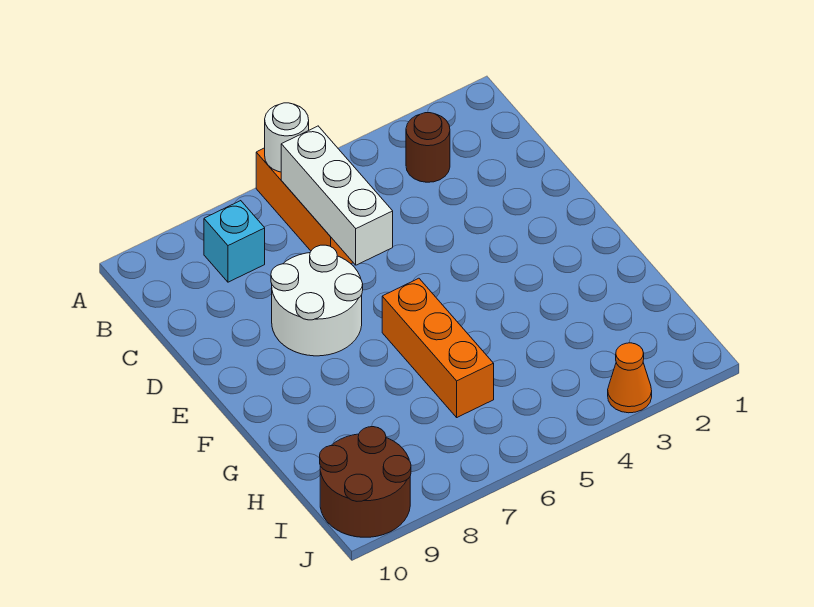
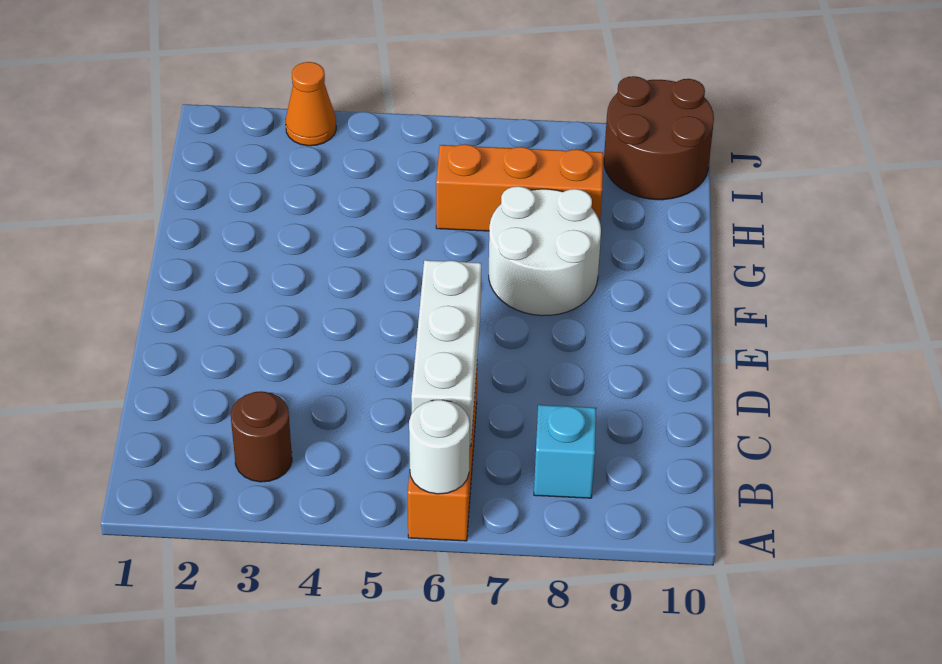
white round brick D7:E8 level 1 -> white round brick F7:G8 level 1
orange brick F6:H6 level 1 -> orange brick H6:H8 level 1

